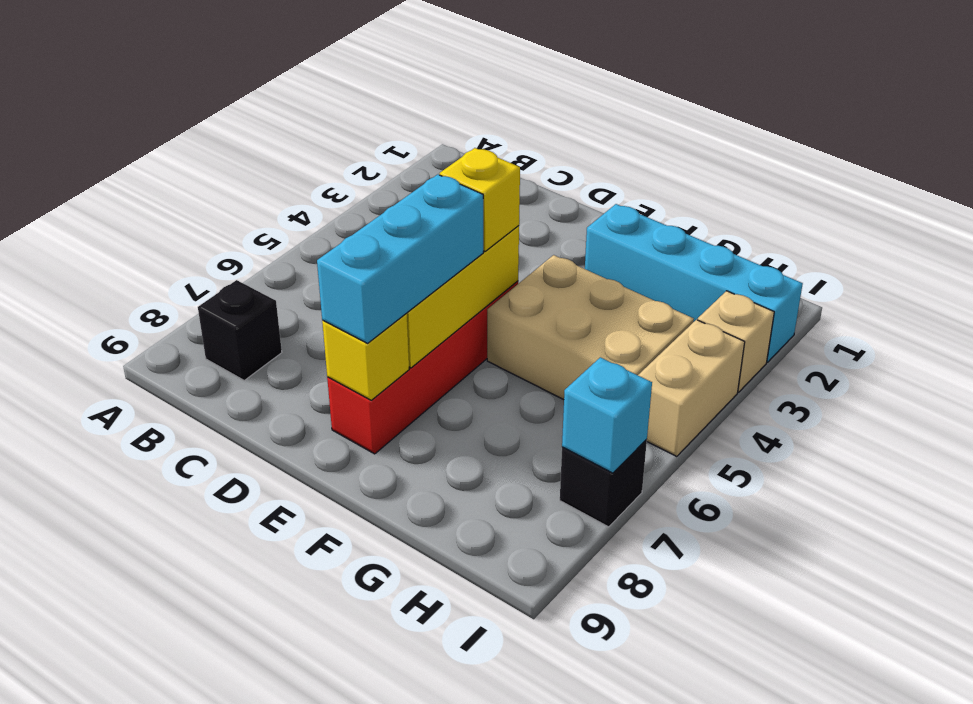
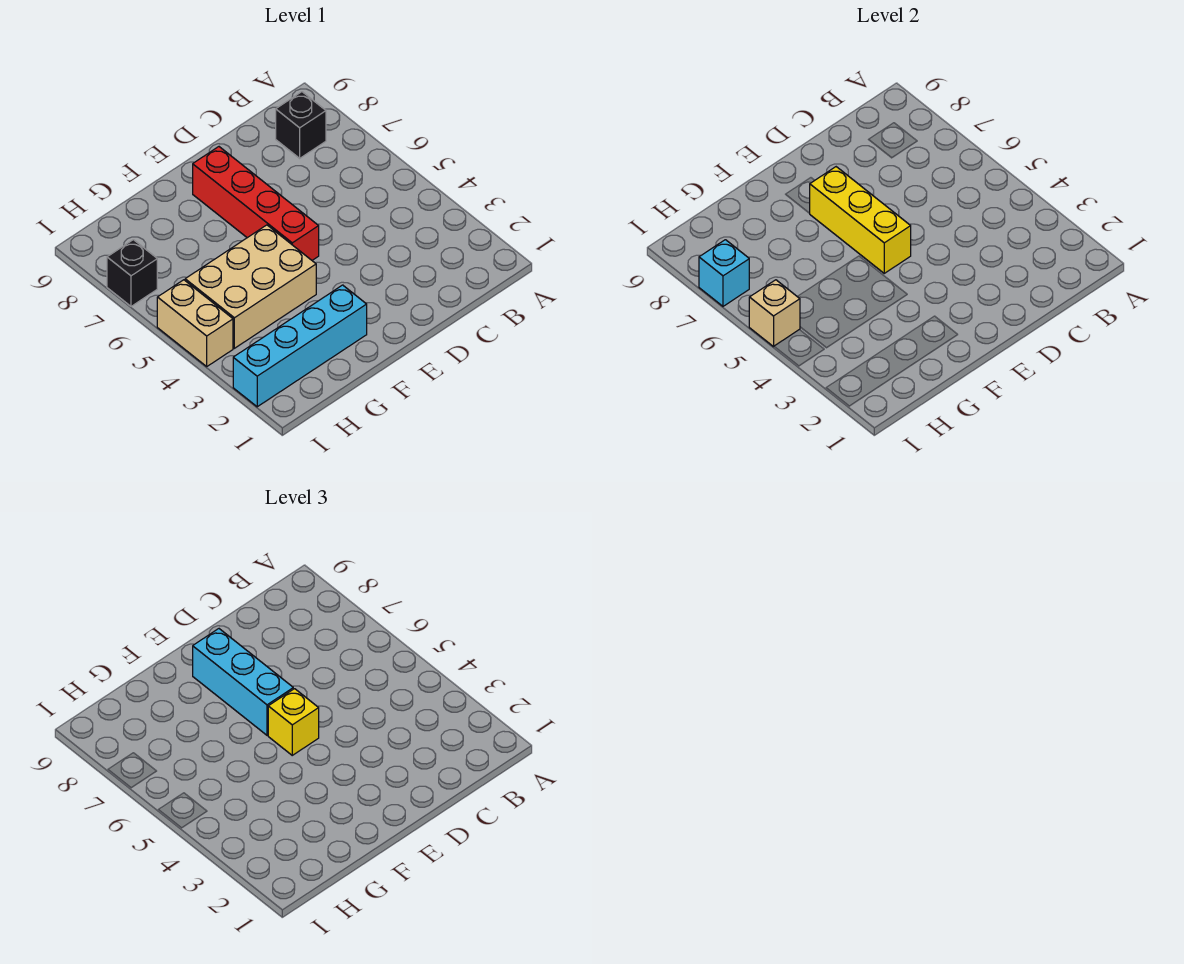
yellow brick E8 level 2 -> none
tan brick I3 level 1 -> tan brick I5 level 2

